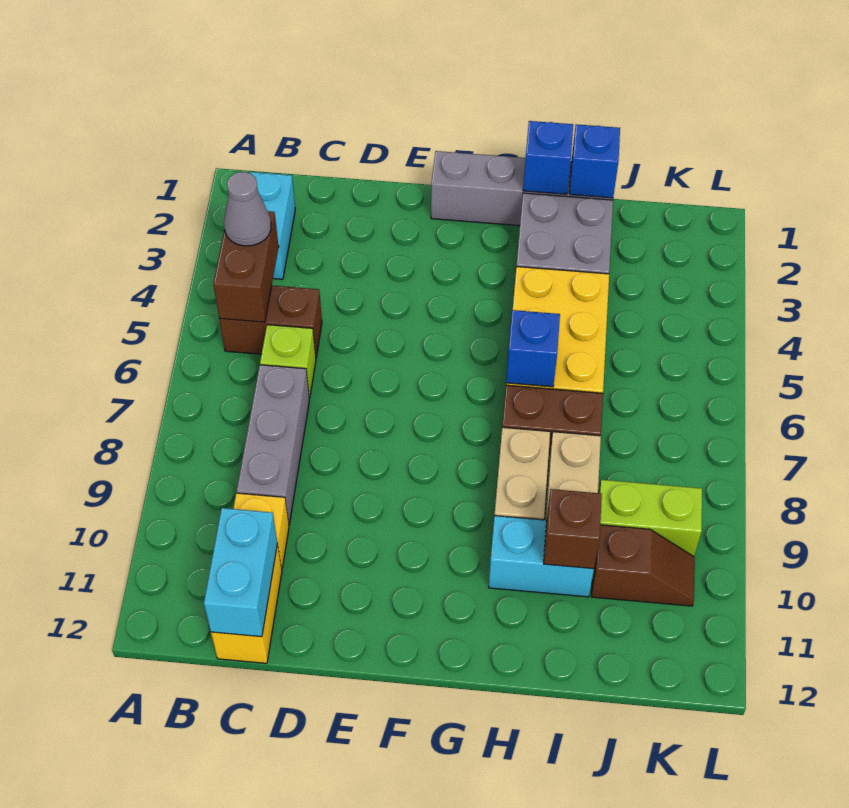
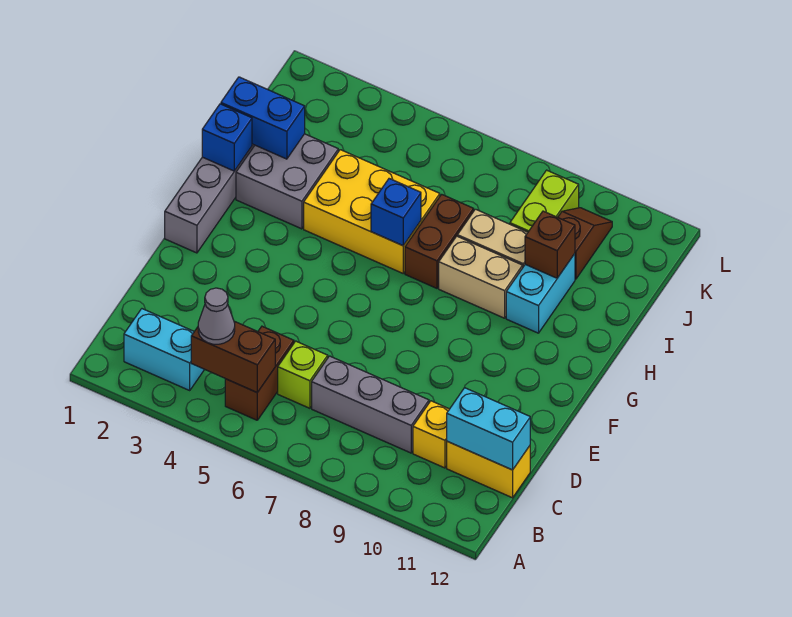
blue brick I1 level 2 -> blue brick I1:I2 level 2

